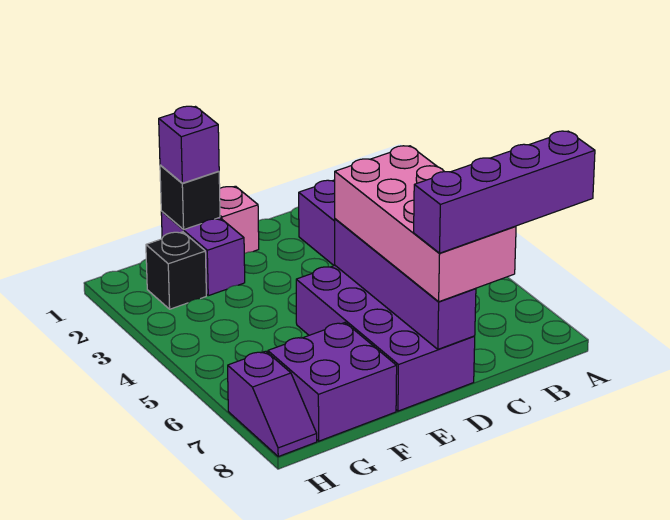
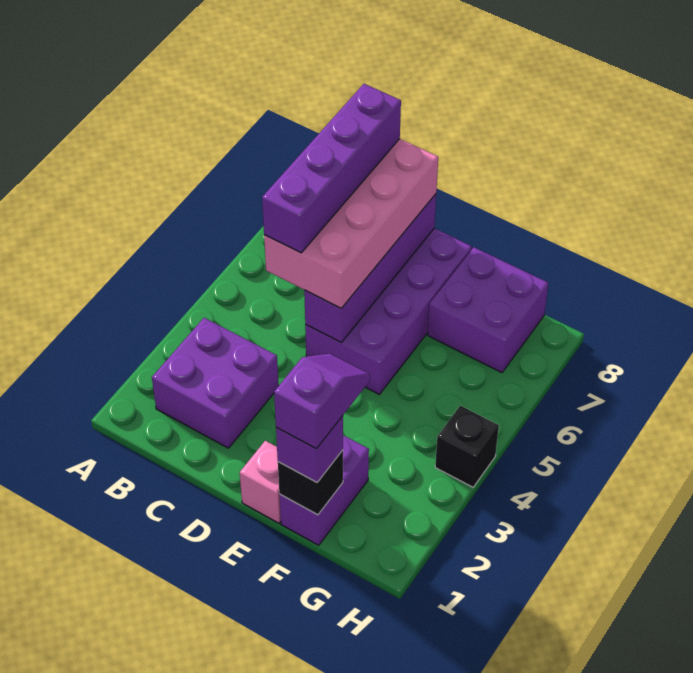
purple brick A8:D8 level 4 -> purple brick C5:C8 level 4
black brick G2 level 1 -> black brick H4 level 1
purple slope H7:H8 level 1 top 7 -> purple slope F1:F2 level 4 top 1

